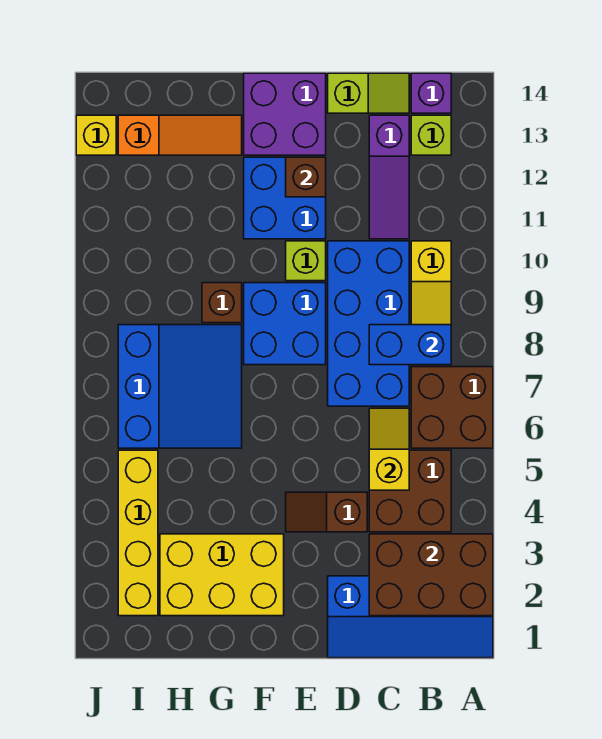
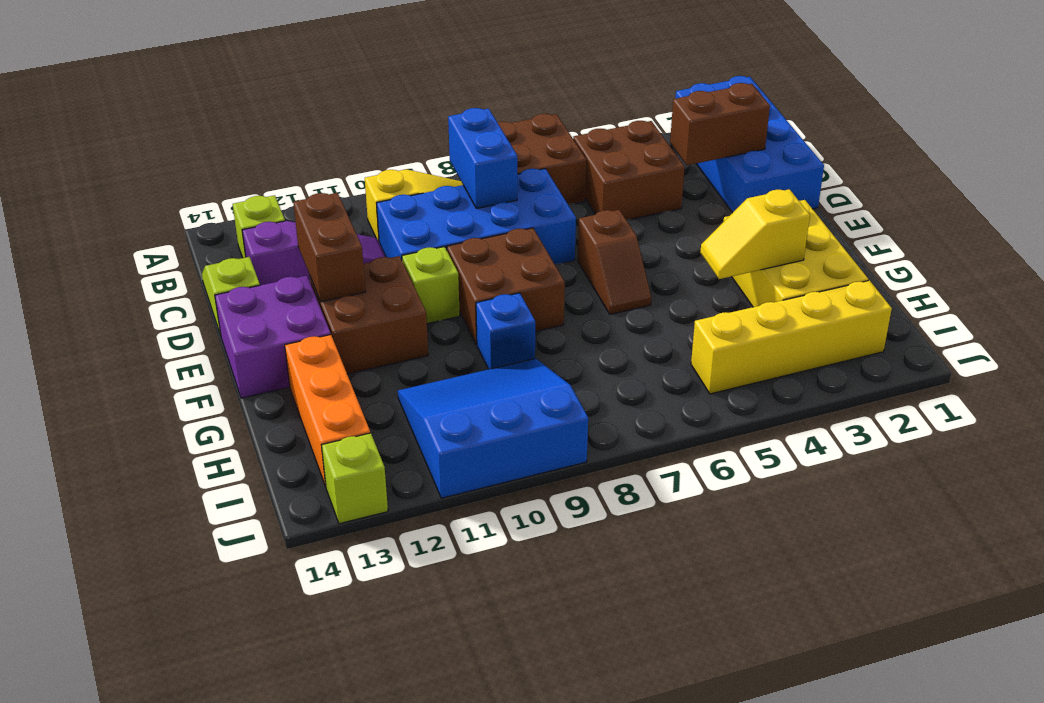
blue slope A1:D2 level 1 top 2 -> blue brick A1:D2 level 1
brown brick A2:C3 level 2 -> brown brick C2:C3 level 2
purple brick B14 level 1 -> none
yellow slope C5:C6 level 2 top 5 -> yellow slope G3:G4 level 2 top 3
brown slope D4:E4 level 1 top D -> brown slope E6:F6 level 1 top E
blue brick E8:F9 level 1 -> brown brick E8:F9 level 1
blue brick E11:F12 level 1 -> brown brick E11:F12 level 1
brown brick E12 level 2 -> brown brick D12:E12 level 2
blue slope G6:I8 level 1 top I -> blue slope H9:J11 level 1 top J
brown brick G9 level 1 -> blue brick G9 level 1
orange slope G13:I13 level 1 top I -> orange brick G13:I13 level 1
yellow brick J13 level 1 -> lime brick J13 level 1

